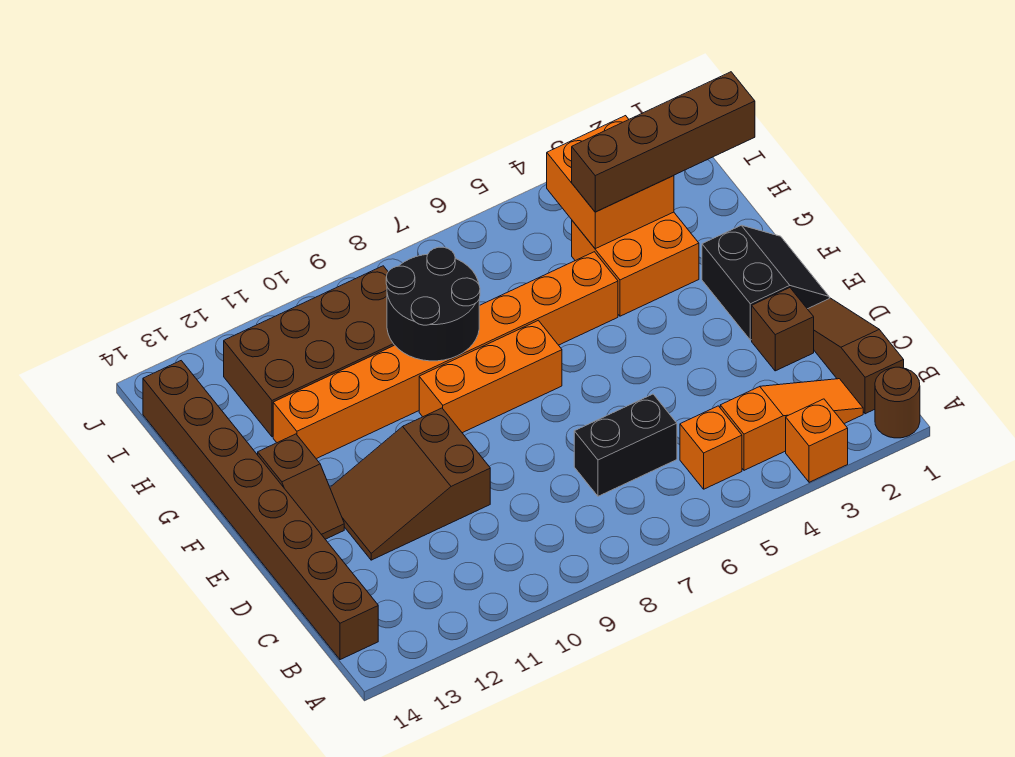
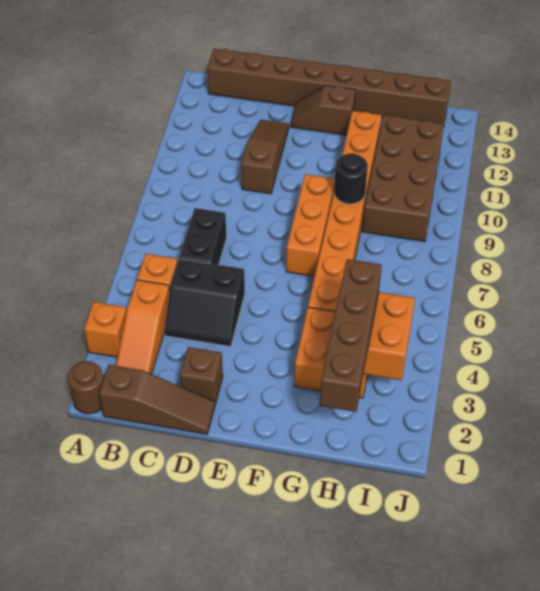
brown slope D10:E12 level 1 top 10 -> brown slope D10:D12 level 1 top 10
black slope E1:F2 level 1 top 2 -> black slope C4:D5 level 1 top 5
black round brick G8:H9 level 2 -> black round brick G9 level 2

